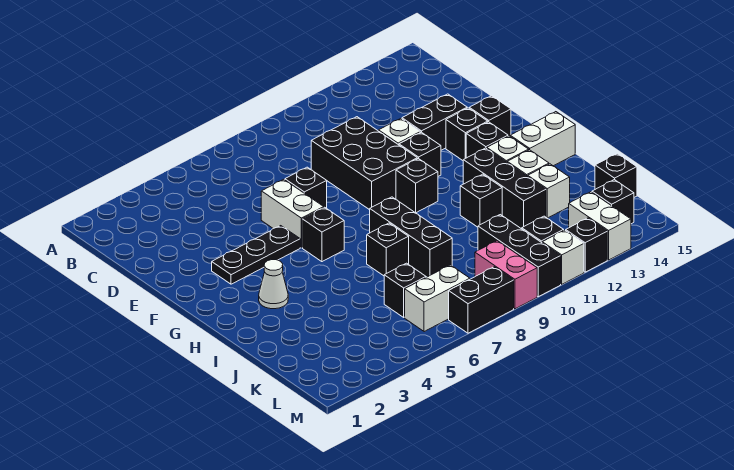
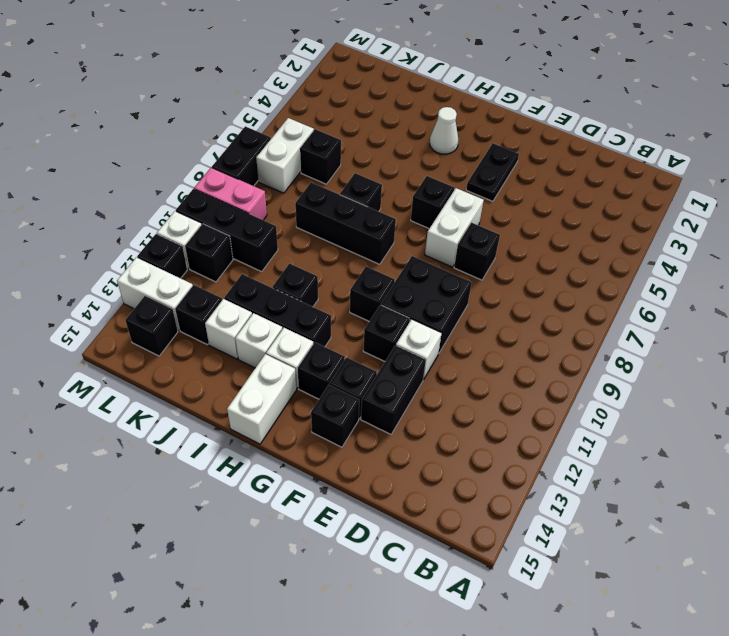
black brick D9:F10 level 1 -> black brick E9:F10 level 1
white brick E6:F6 level 1 -> white brick F6:F7 level 1
black plate F3:F5 level 1 -> black plate F3:F4 level 1
black brick K15 level 1 -> black brick K13 level 1

